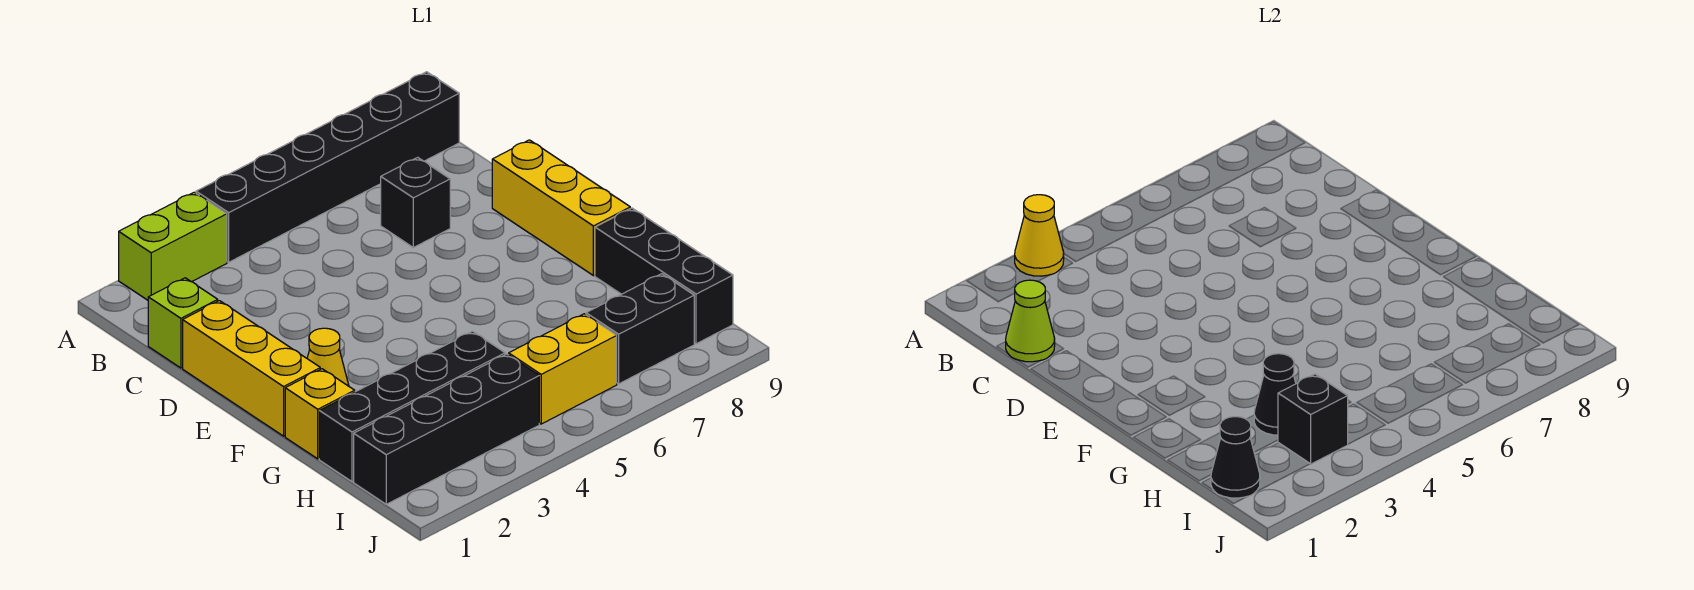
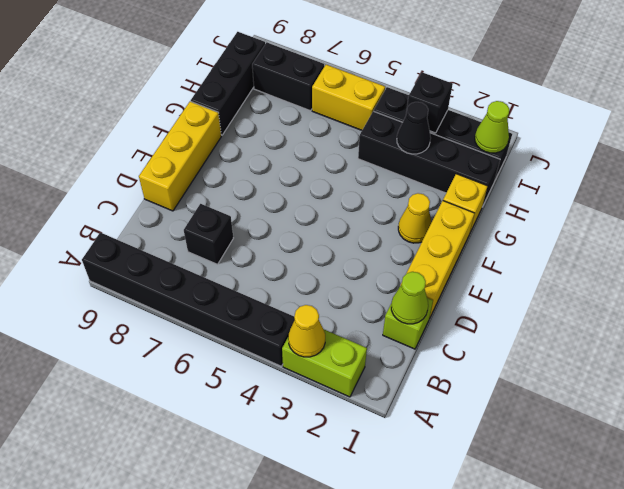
black cone I1 level 2 -> lime cone I1 level 2

